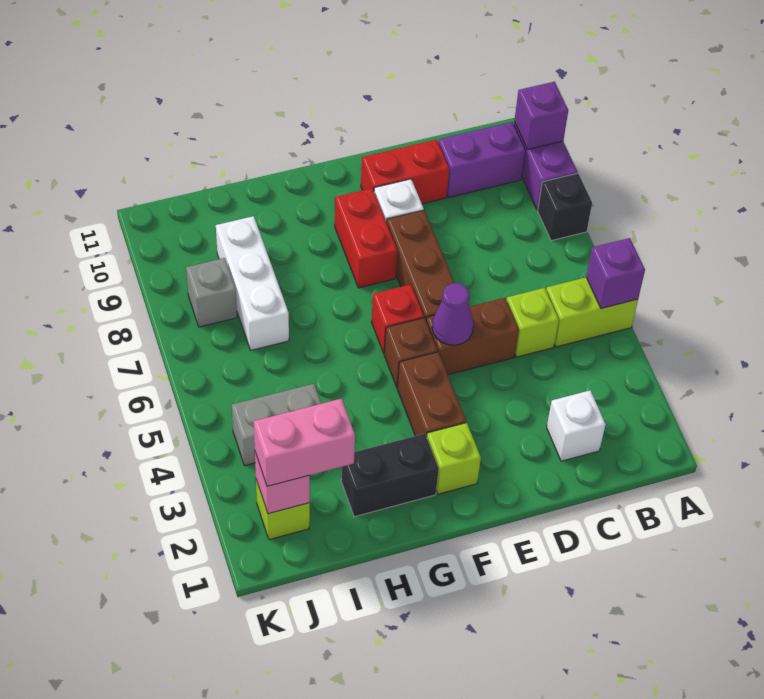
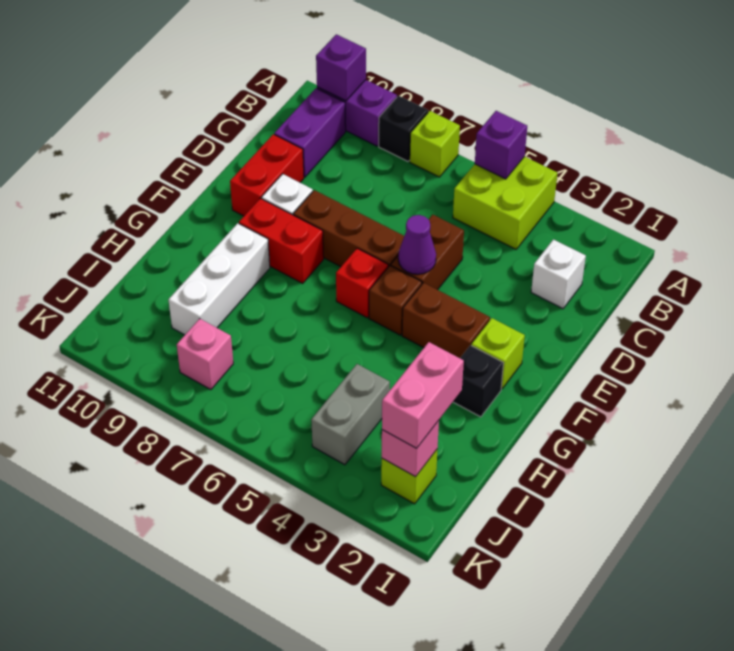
lime brick A5:B5 level 1 -> lime brick A4:B5 level 1
lime brick C5 level 1 -> lime brick A7 level 1
black brick G2:H2 level 1 -> black brick G2 level 1
white brick I7:I9 level 1 -> white brick G9:I9 level 1
grey brick J8 level 1 -> pink brick J8 level 1

